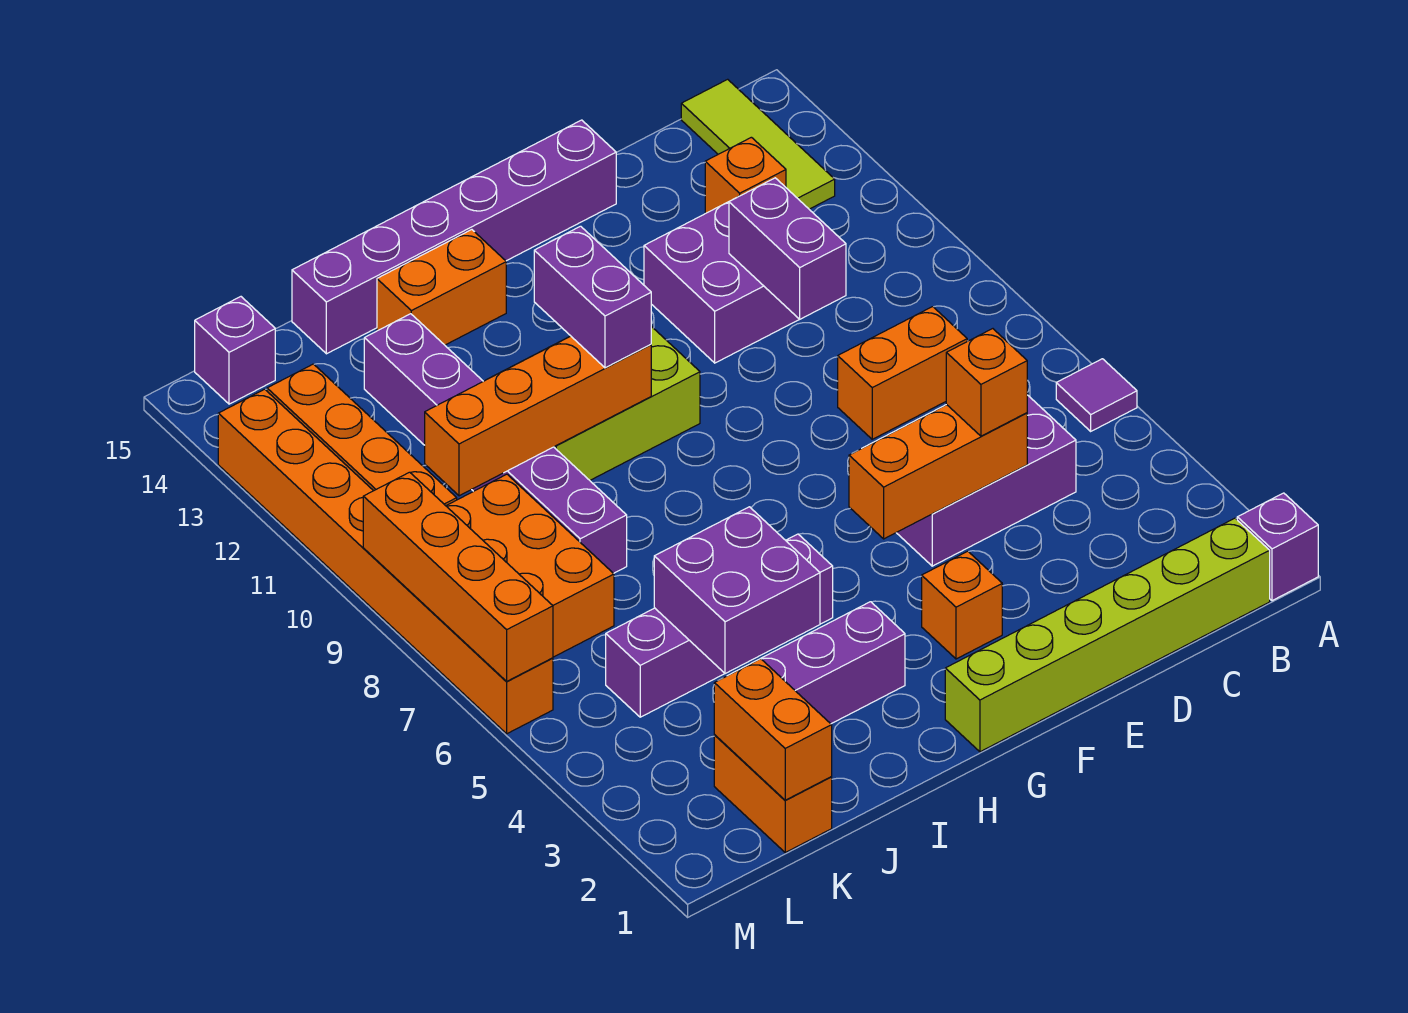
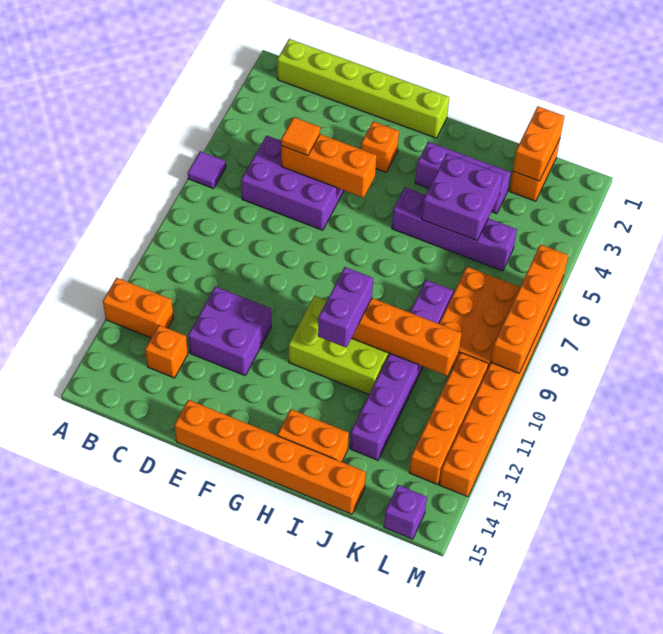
purple brick A1 level 1 -> none
lime tile B13:B15 level 1 -> none
orange brick C8:D8 level 1 -> orange brick A12:B12 level 1
orange brick D5 level 3 -> orange tile D5 level 3
purple brick D10:D11 level 2 -> none
purple brick E15:J15 level 1 -> orange brick E15:J15 level 1

